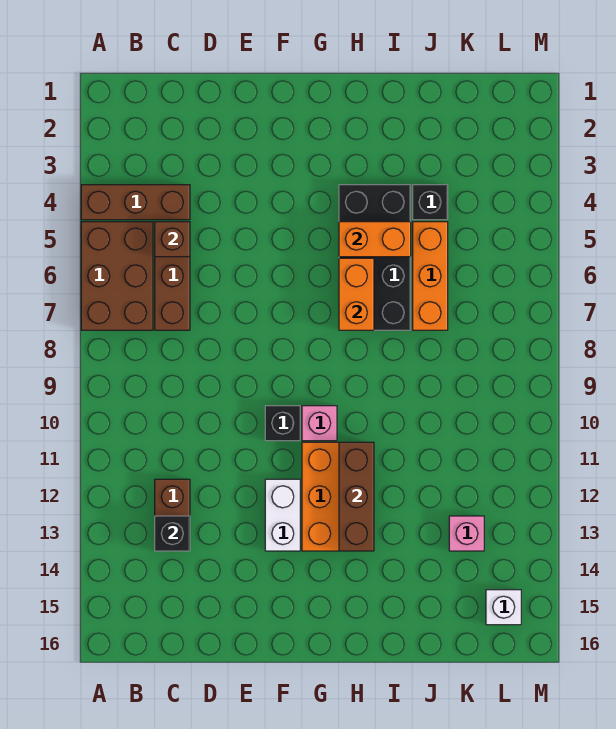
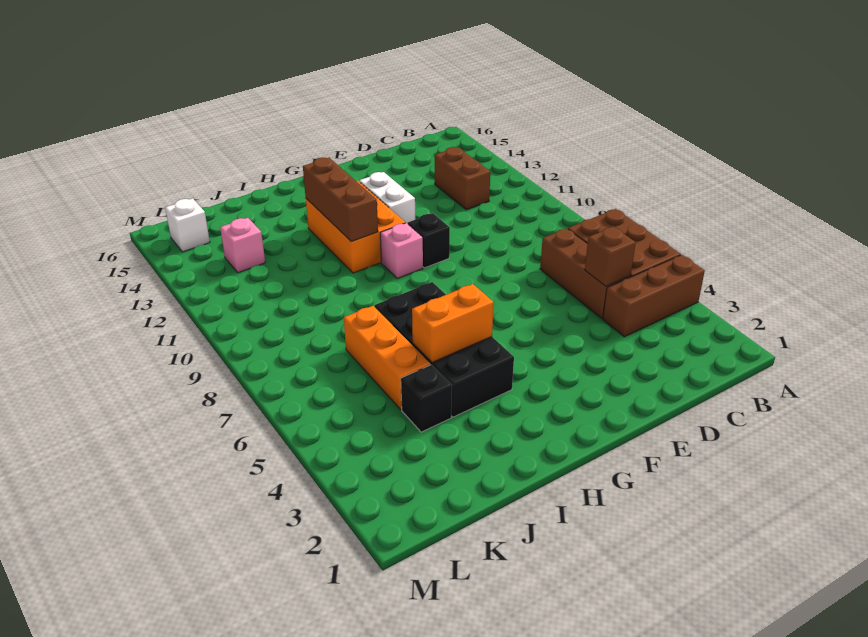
black brick C13 level 2 -> none
orange brick H6:H7 level 2 -> none

